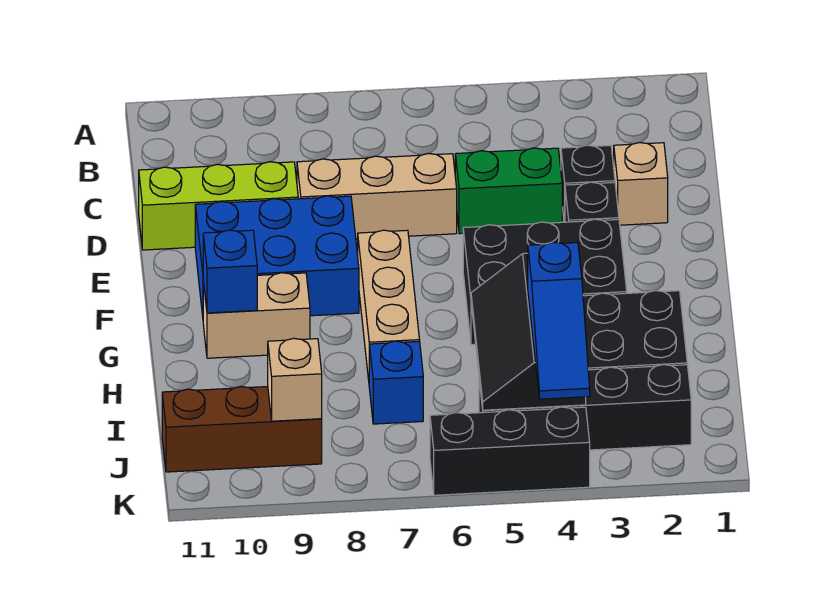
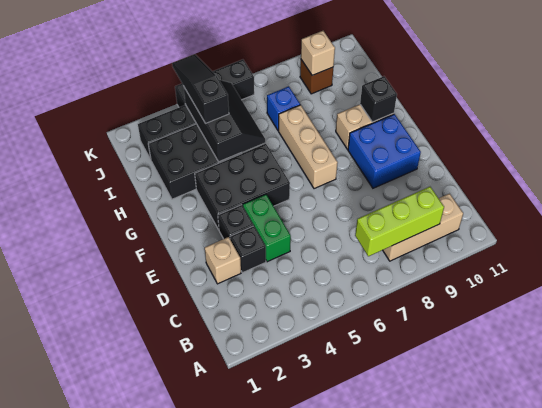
green brick D4:D5 level 1 -> green brick D4:E4 level 1
tan brick D6:D8 level 1 -> tan brick B8:B10 level 1
lime brick D9:D11 level 1 -> lime brick B7:B9 level 2
blue brick E8:F10 level 1 -> blue brick E9:F10 level 1
blue brick G10 level 2 -> black brick G10 level 2
blue slope I4:K4 level 3 top I -> black slope I4:K4 level 3 top I
brown brick J9:J11 level 1 -> brown brick J9 level 1

